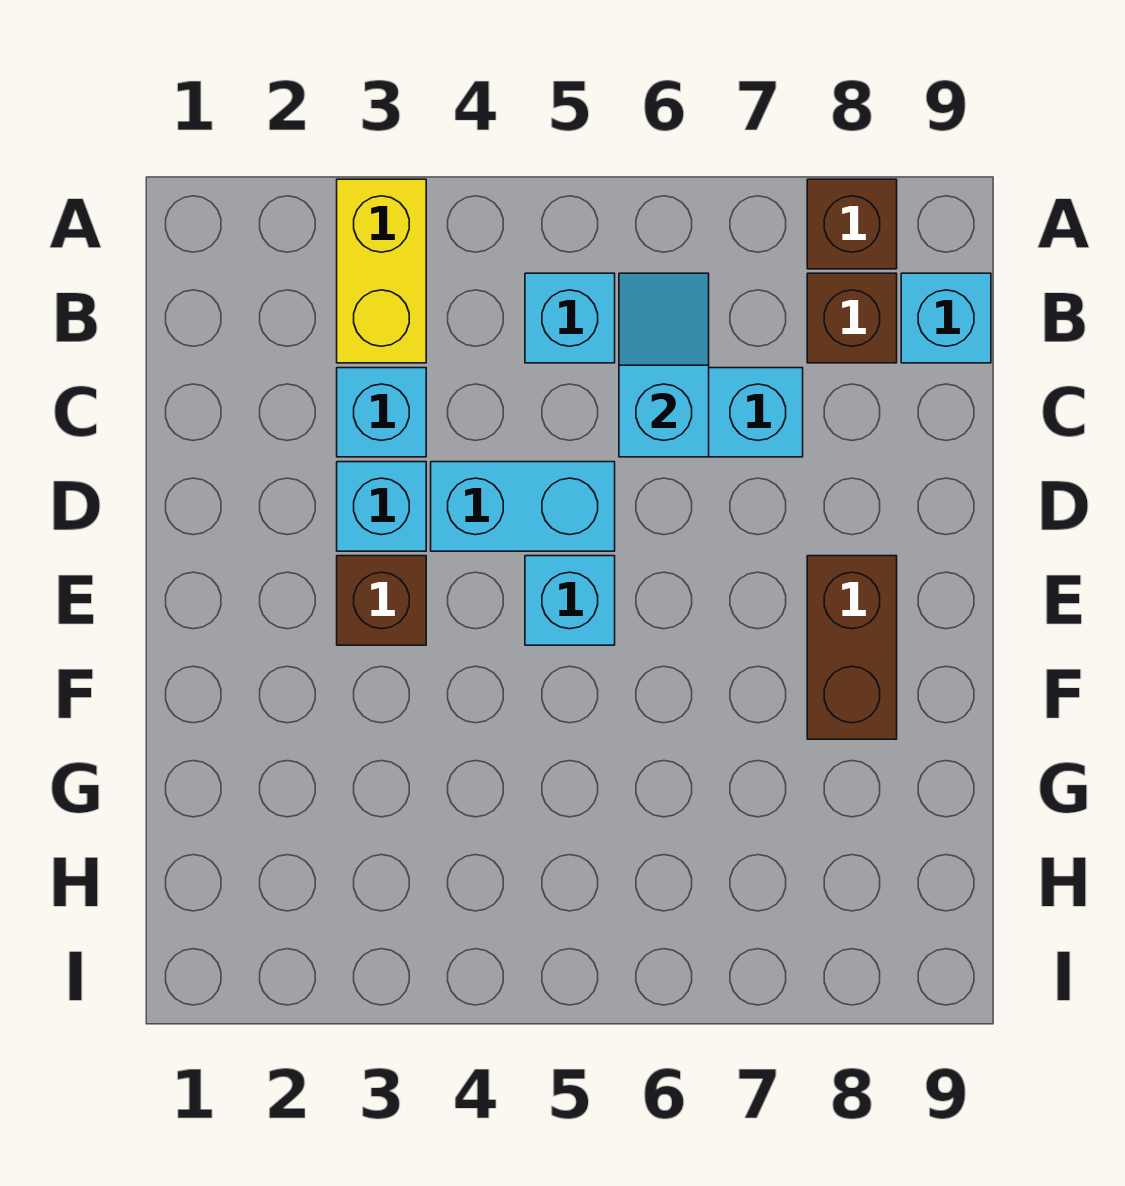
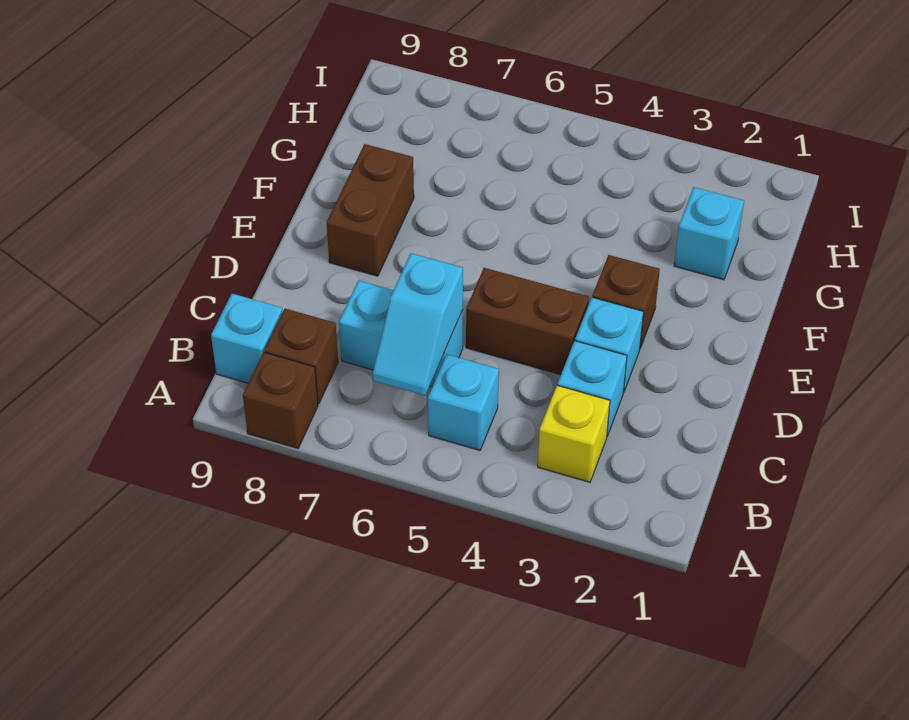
yellow brick A3:B3 level 1 -> yellow brick B3 level 1
cyan brick D4:D5 level 1 -> brown brick D4:D5 level 1
cyan brick E5 level 1 -> cyan brick G2 level 1

